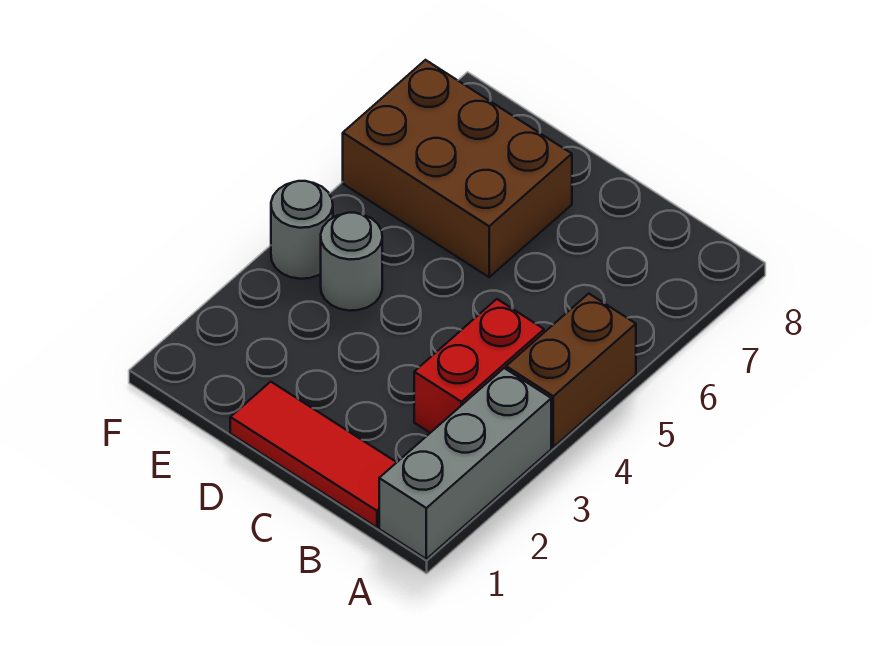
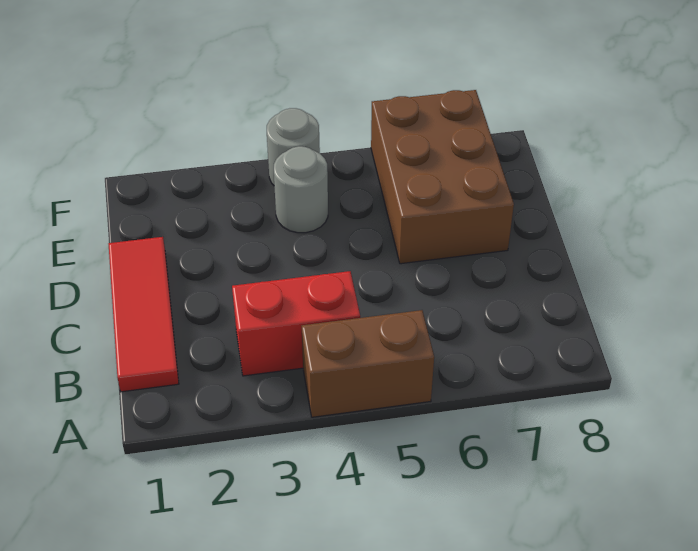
grey brick A1:A3 level 1 -> none

